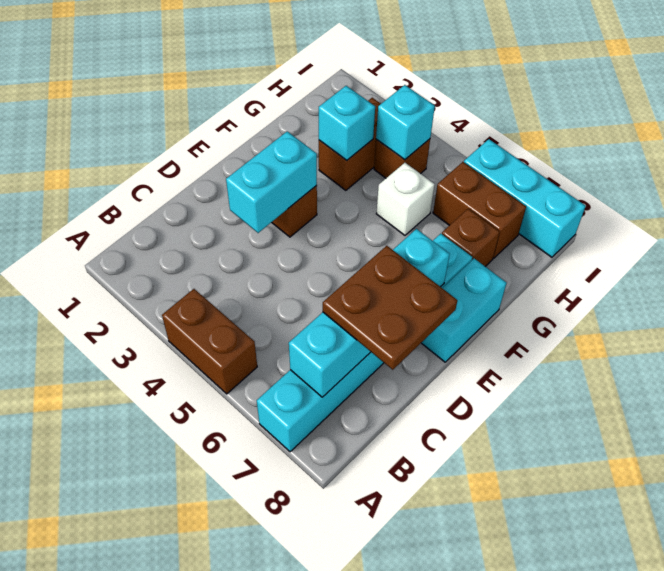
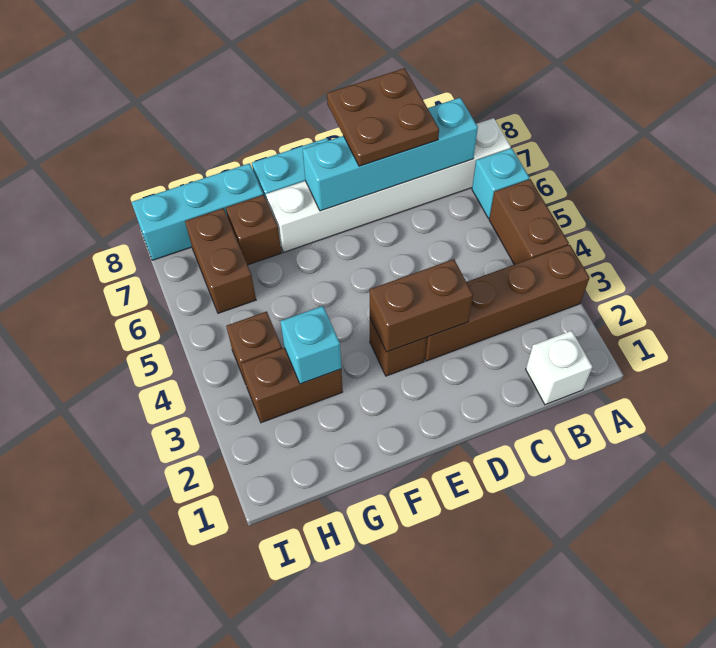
none -> brown brick A3:D3 level 1
cyan brick A7:F7 level 1 -> white brick A7:F7 level 1
cyan brick D3:E3 level 2 -> brown brick D3:E3 level 2
white brick G5 level 1 -> white brick B1 level 1
cyan brick H4 level 2 -> cyan brick A6 level 1
cyan brick I6:I8 level 1 -> cyan brick G8:I8 level 1

